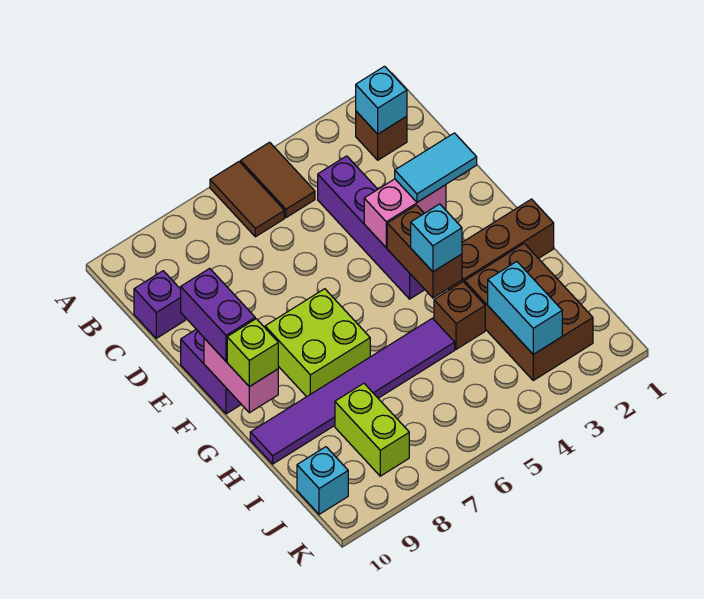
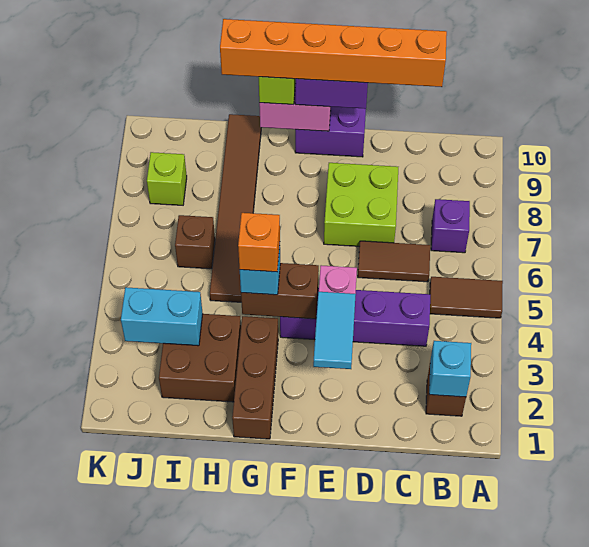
brown tile A6:B6 level 1 -> brown tile C6:D6 level 1
purple brick C10 level 1 -> purple brick B7 level 1
none -> orange brick C10:H10 level 4
lime brick F7:G8 level 1 -> lime brick D7:E8 level 1
none -> orange brick G4 level 4
brown brick H2:J3 level 1 -> brown brick H2:I3 level 1
brown brick H4 level 1 -> brown brick I6 level 1
purple tile H5:H10 level 1 -> brown tile H5:H10 level 1
lime brick I8:J8 level 1 -> lime brick J8 level 1
cyan brick J10 level 1 -> none

